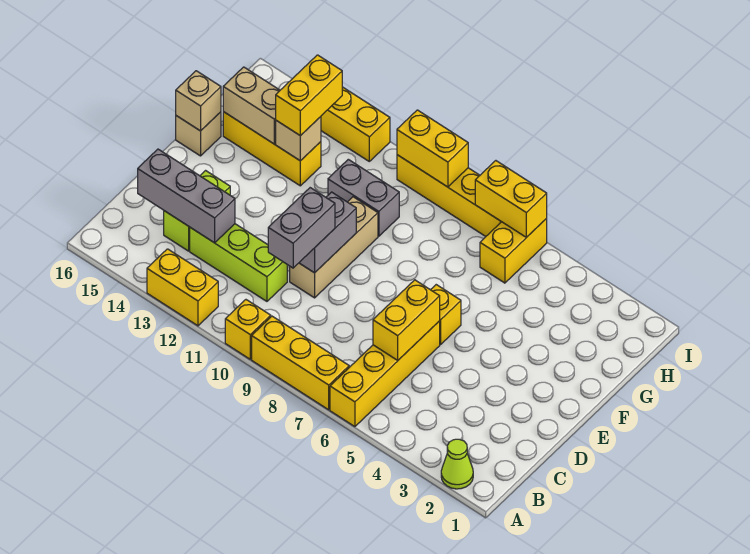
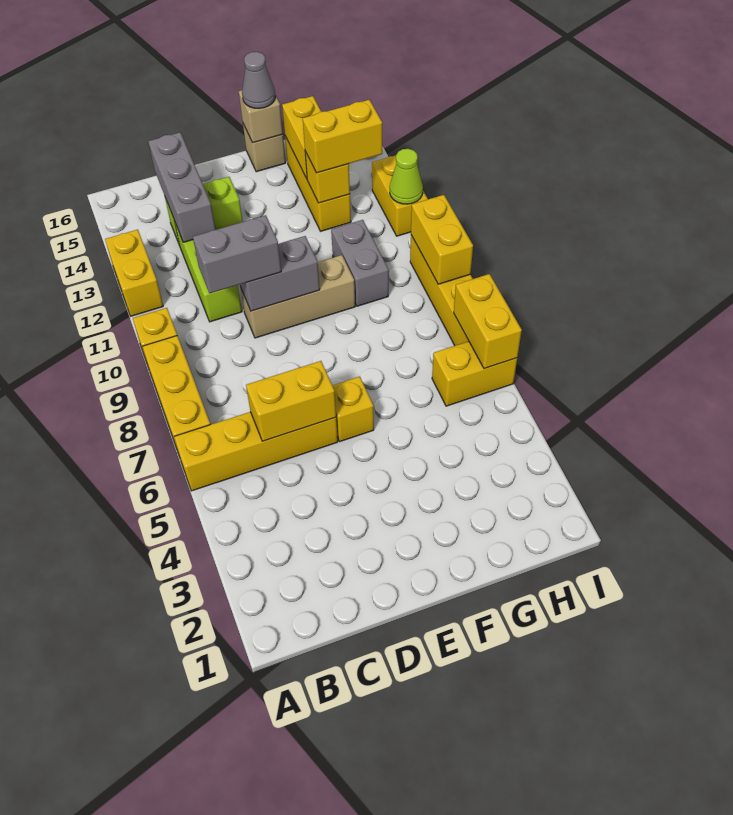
lime cone A2 level 1 -> lime cone I12 level 2
none -> grey cone F16 level 3
tan brick G13 level 2 -> yellow brick G13 level 2
tan brick G14:G15 level 2 -> yellow brick G14:G15 level 2

